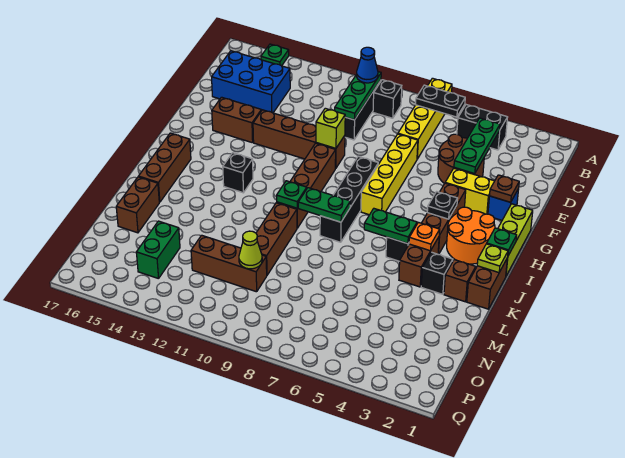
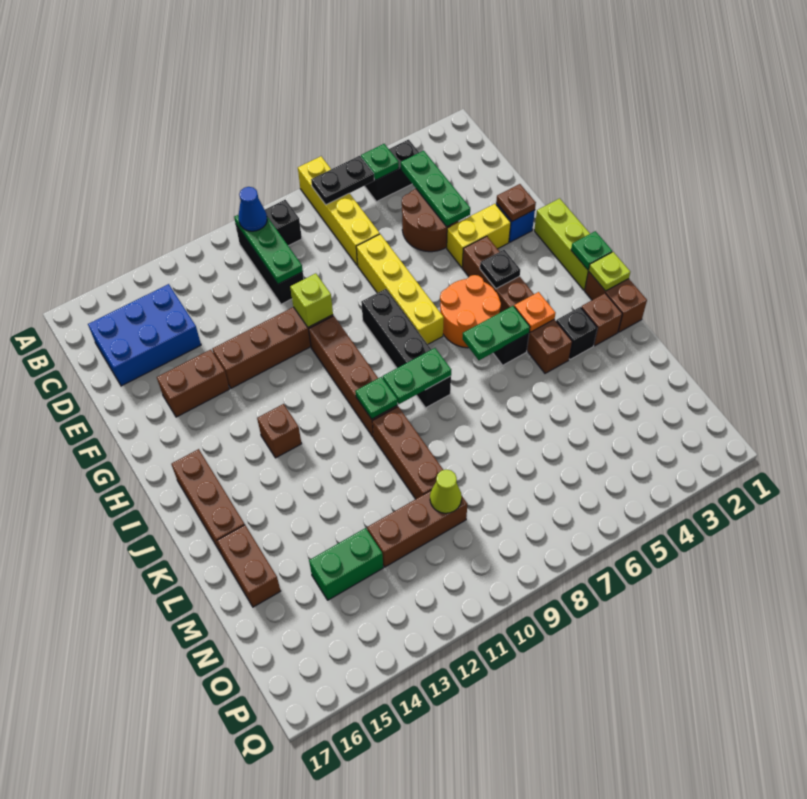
green plate A15 level 1 -> green plate B5 level 2
orange round brick H2:I3 level 1 -> orange round brick H5:I6 level 1
black brick I13 level 1 -> brown brick I13 level 1
green brick N14:O14 level 1 -> green brick N13:N14 level 1

